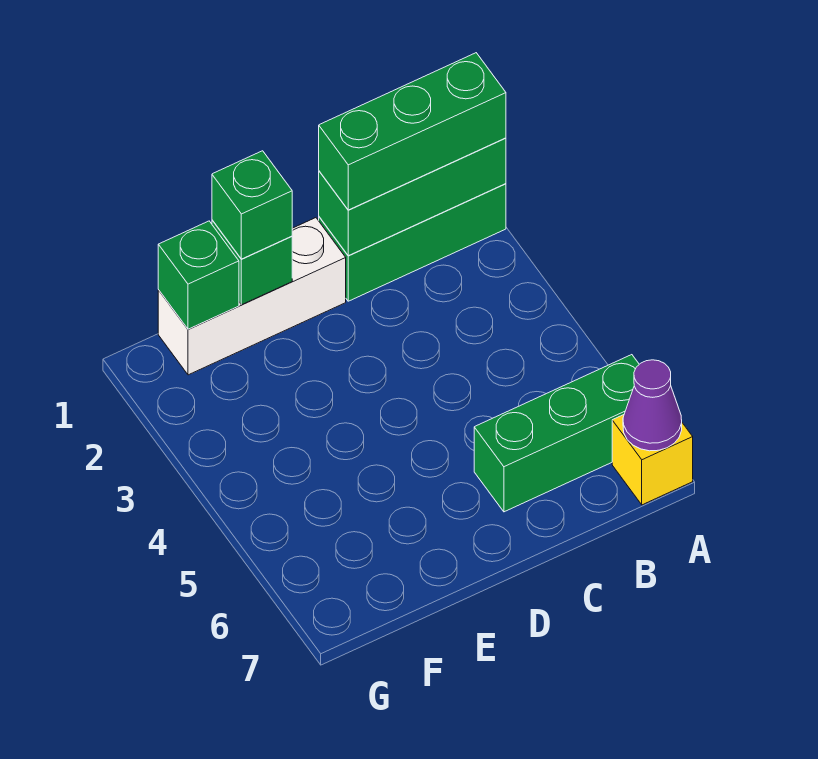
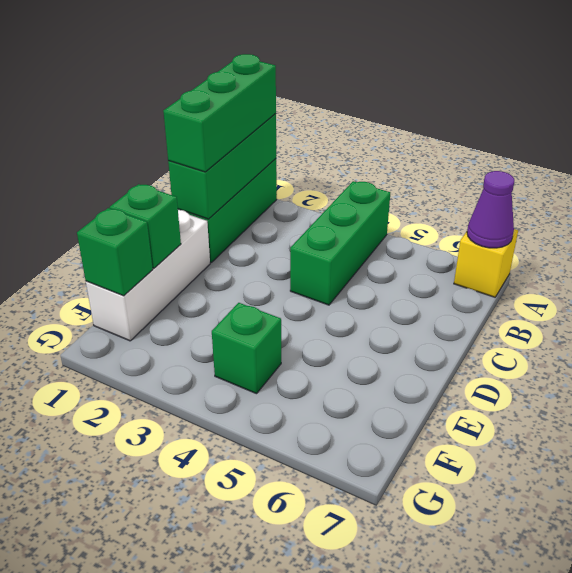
green brick A6:C6 level 1 -> green brick A4:C4 level 1
green brick E1 level 3 -> green brick F4 level 1

